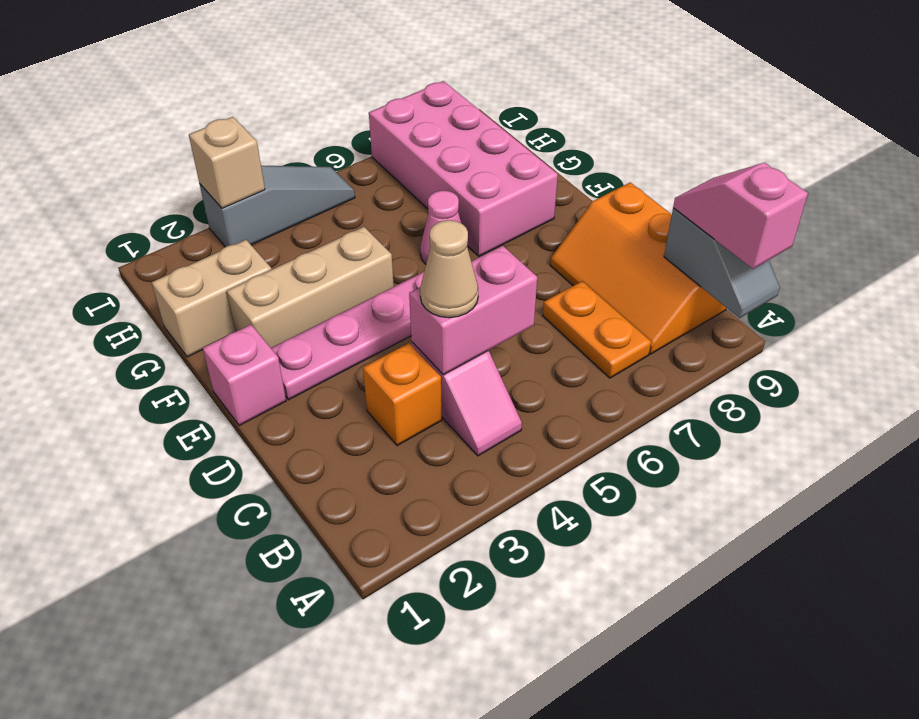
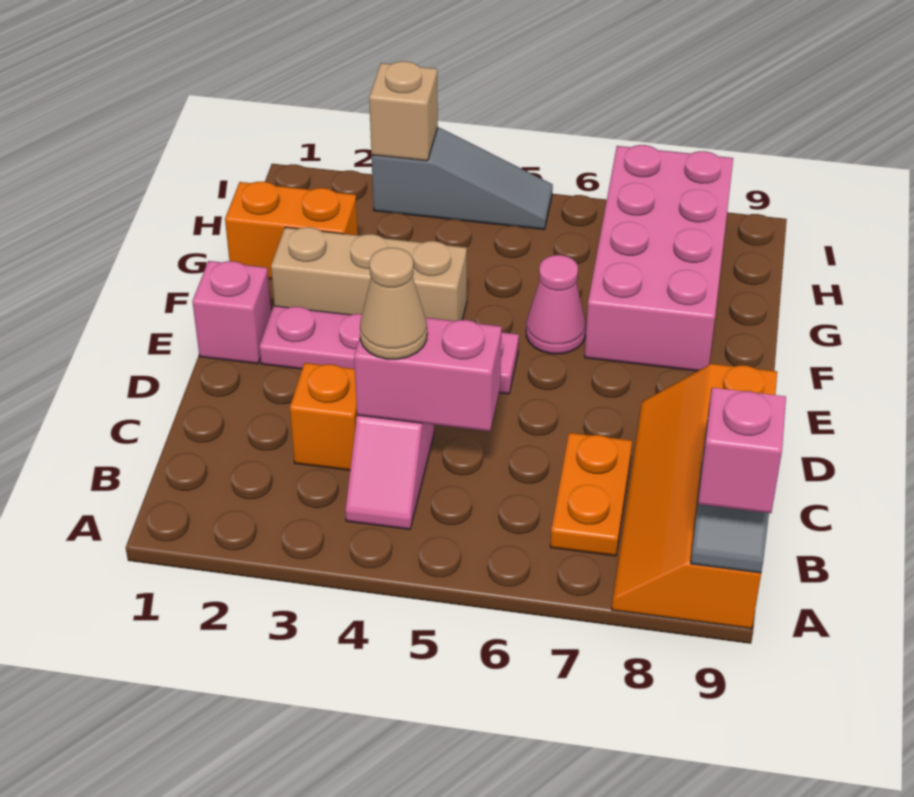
orange slope B8:D9 level 1 top 9 -> orange slope A8:D9 level 1 top 9
tan brick G1:G2 level 1 -> orange brick G1:G2 level 1

